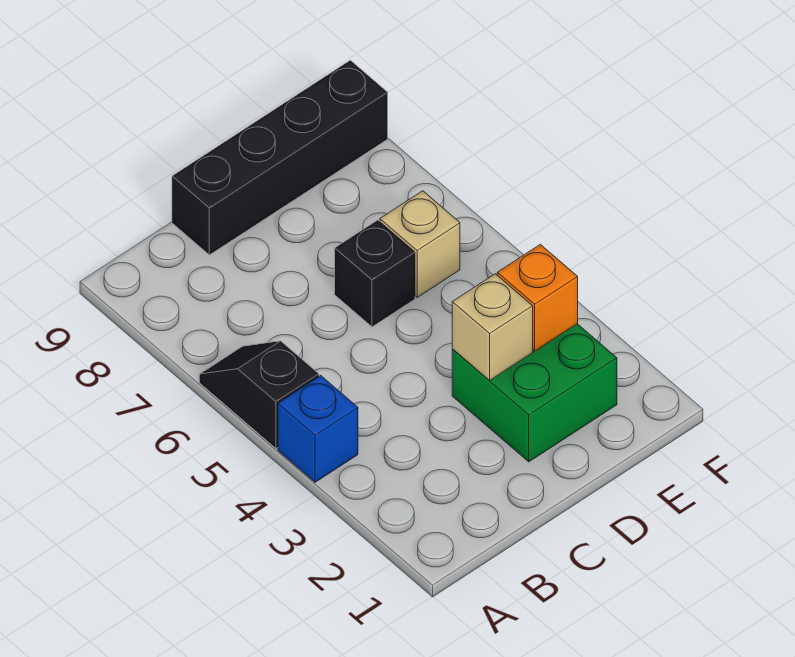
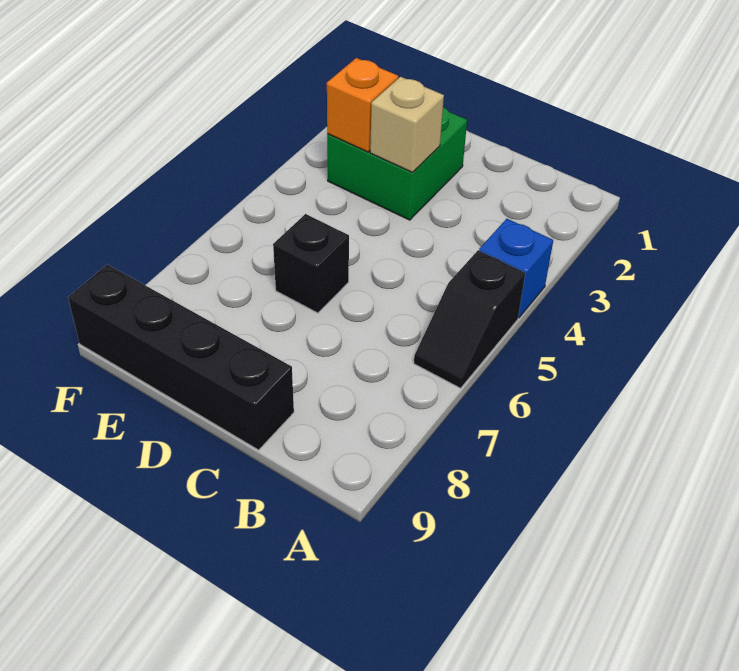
tan brick E6 level 1 -> none

